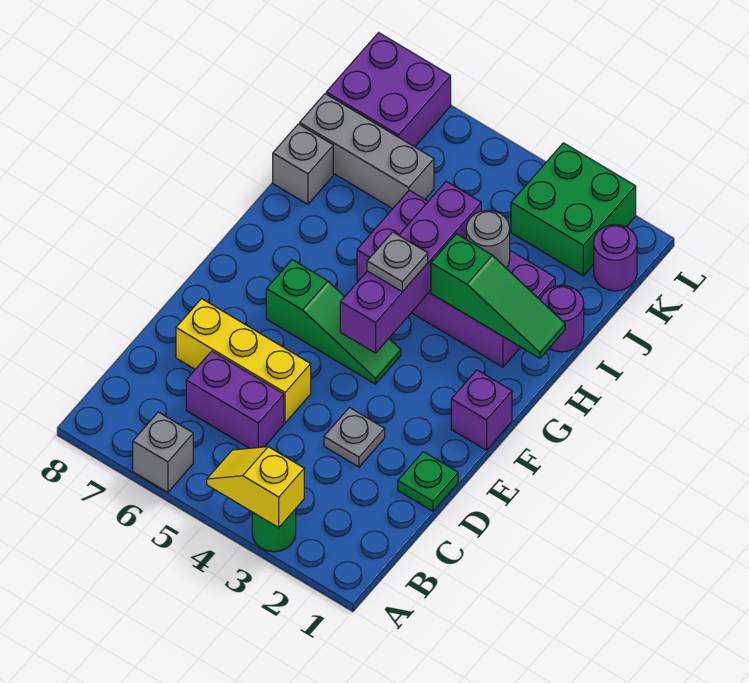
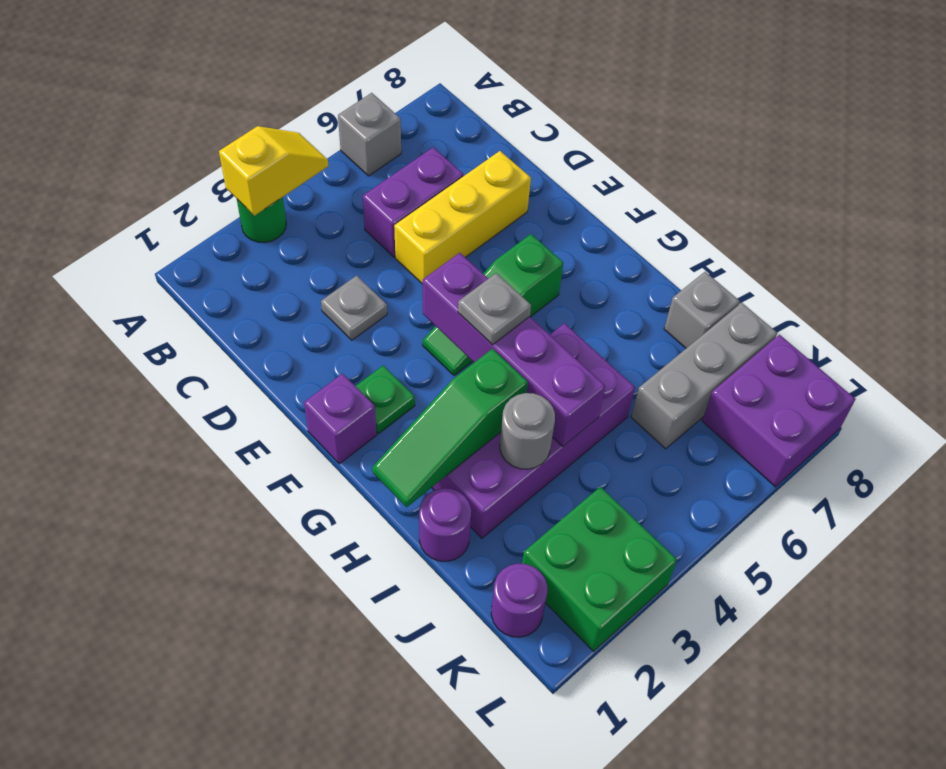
green plate D1 level 1 -> green plate F2 level 1

